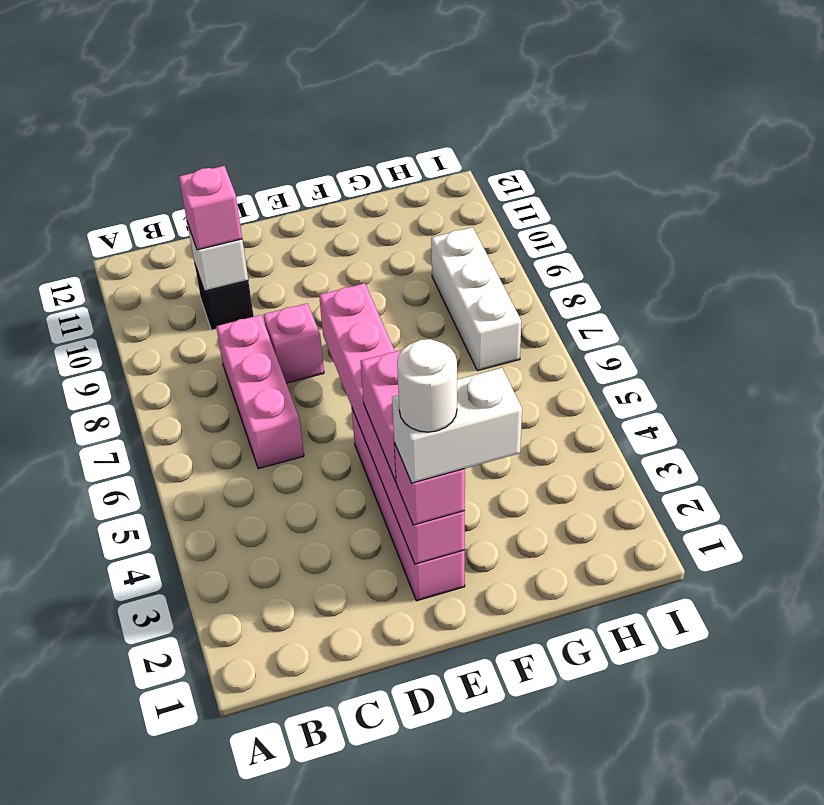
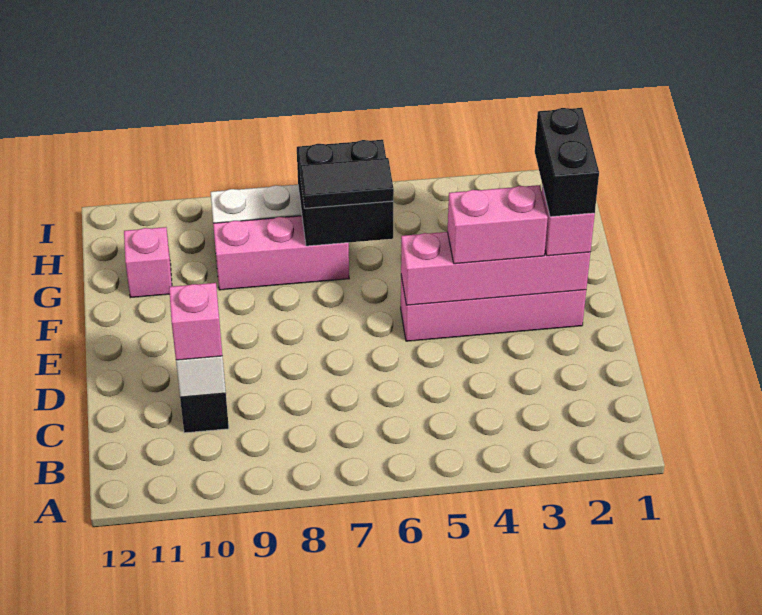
pink brick C6:C8 level 1 -> pink brick G7:G9 level 1
pink brick D8 level 1 -> pink brick G11 level 1
pink brick E2:E7 level 2 -> pink brick E2:E5 level 2
white brick E2:F2 level 4 -> black brick E2:F2 level 4
white round brick E2 level 5 -> none
none -> black brick G6:H7 level 2
none -> black tile G6:G7 level 3

